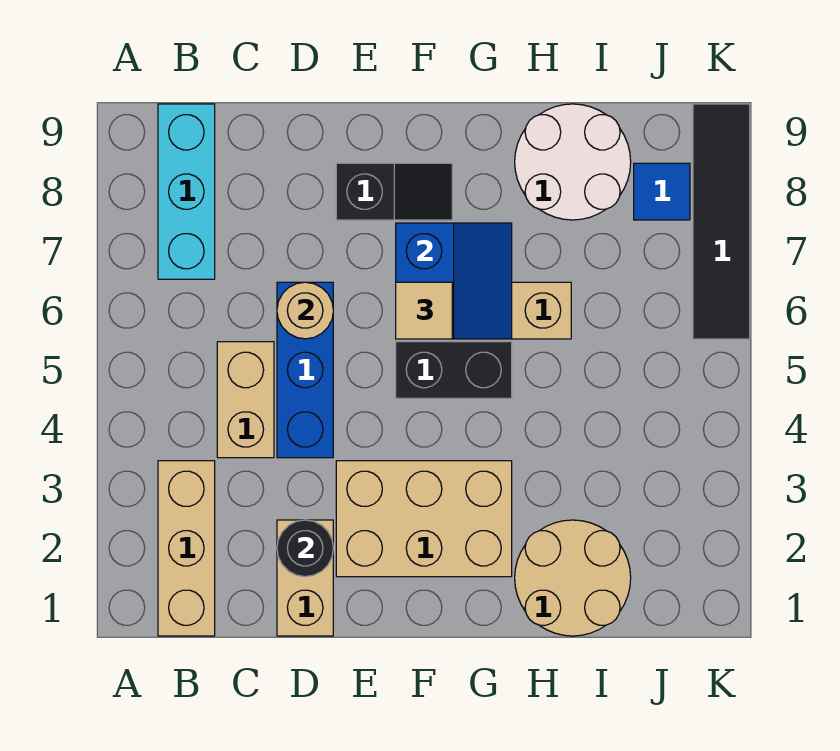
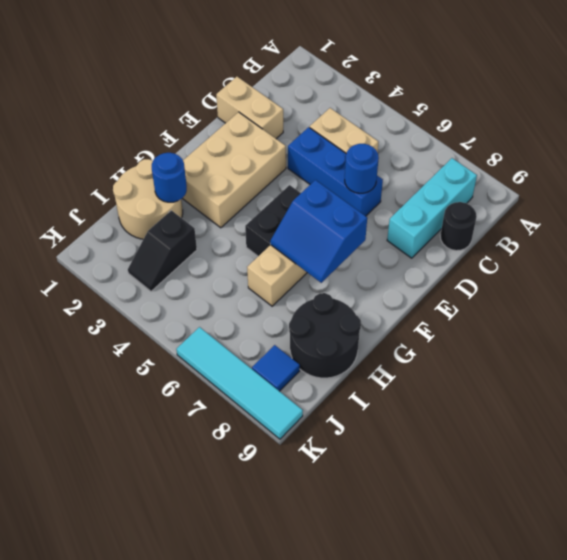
tan brick B1:B3 level 1 -> none
cyan brick B7:B9 level 1 -> cyan brick B8:D8 level 1
black round brick D2 level 2 -> black round brick C9 level 1
tan round brick D6 level 2 -> blue round brick D6 level 2
black slope E8:F8 level 1 top E -> black slope I3:J3 level 1 top I
tan tile F6 level 3 -> none
none -> blue round brick H2 level 2
white round brick H8:I9 level 1 -> black round brick H8:I9 level 1
black tile K6:K9 level 1 -> cyan tile K6:K9 level 1

